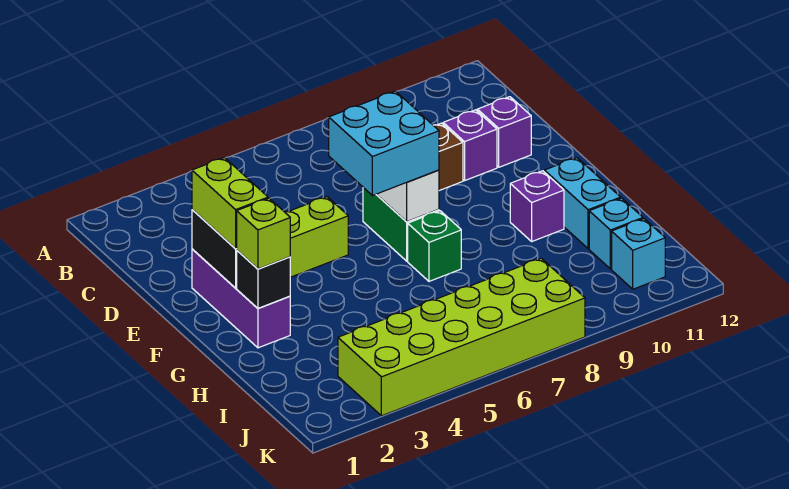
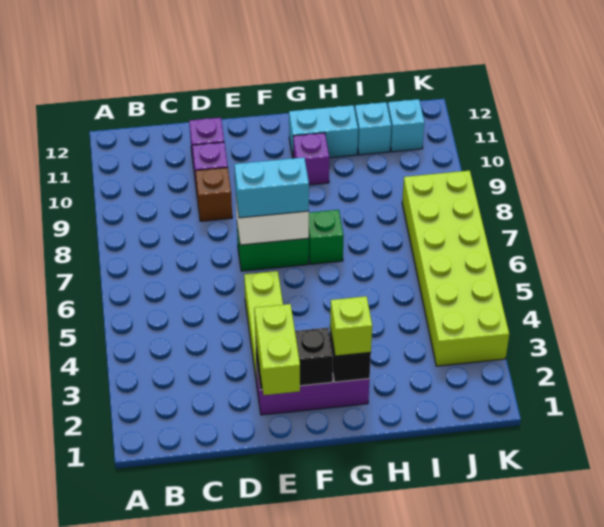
lime brick E2:F2 level 3 -> lime brick E1:E2 level 3
cyan brick E6:F7 level 3 -> cyan brick E7:F7 level 3

